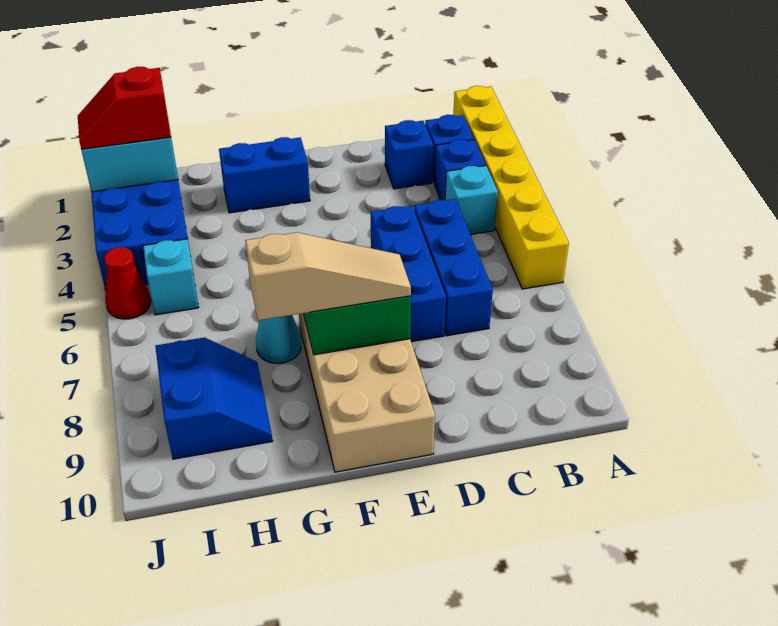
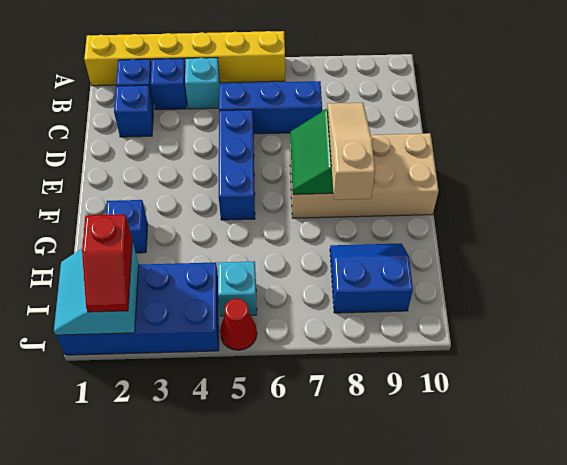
blue brick D5:D7 level 1 -> blue brick D5:F5 level 1
blue brick F2:G2 level 1 -> blue brick G2 level 1
cyan cone G7 level 1 -> none

